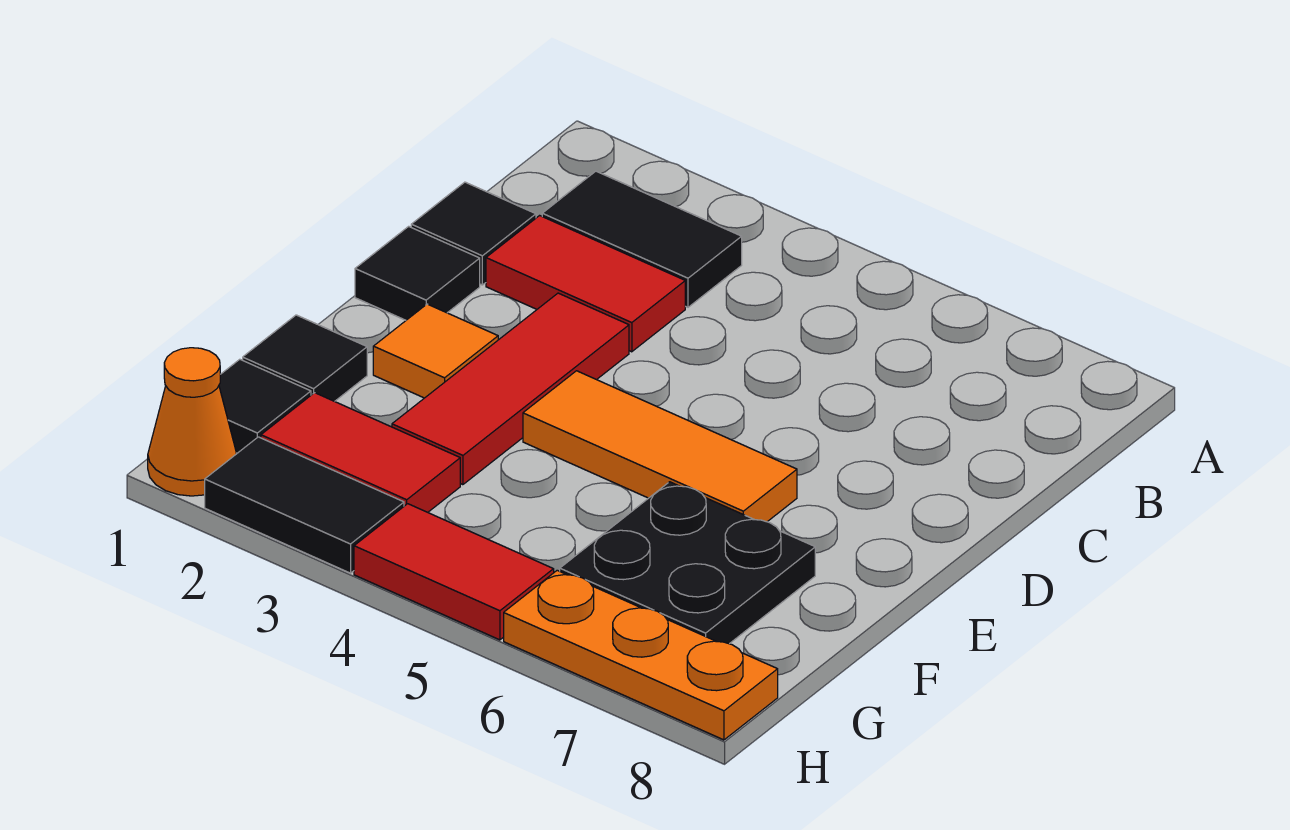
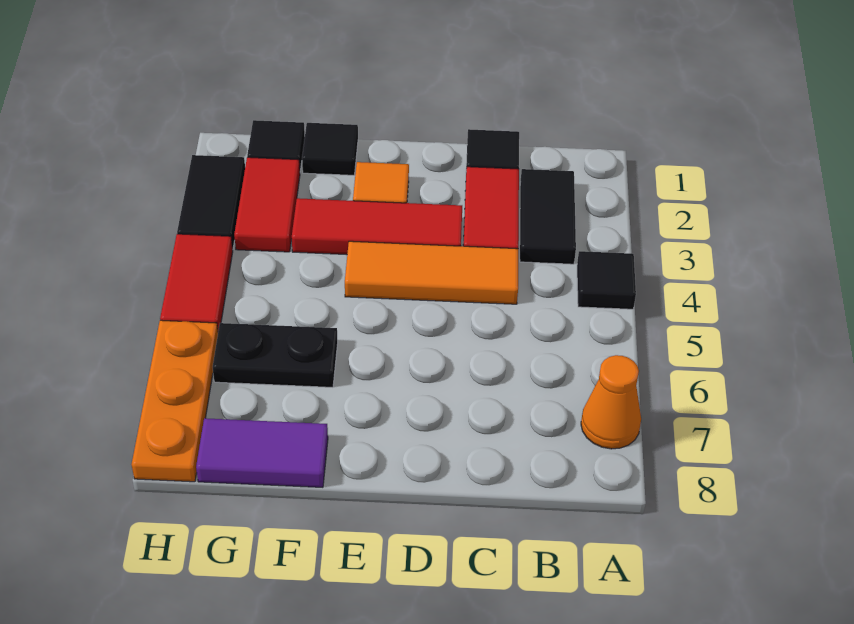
black tile D1 level 1 -> black tile A4 level 1
orange tile E4:E6 level 1 -> orange tile C4:E4 level 1
black plate F6:G7 level 1 -> black plate F6:G6 level 1
none -> purple tile F8:G8 level 1
orange cone H1 level 1 -> orange cone A7 level 1

